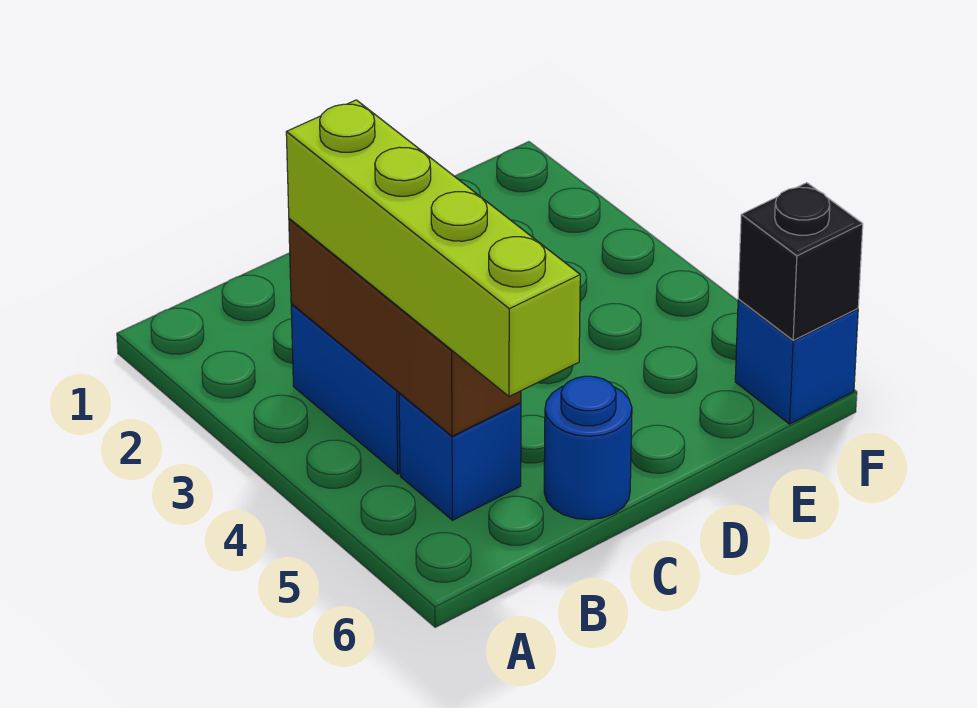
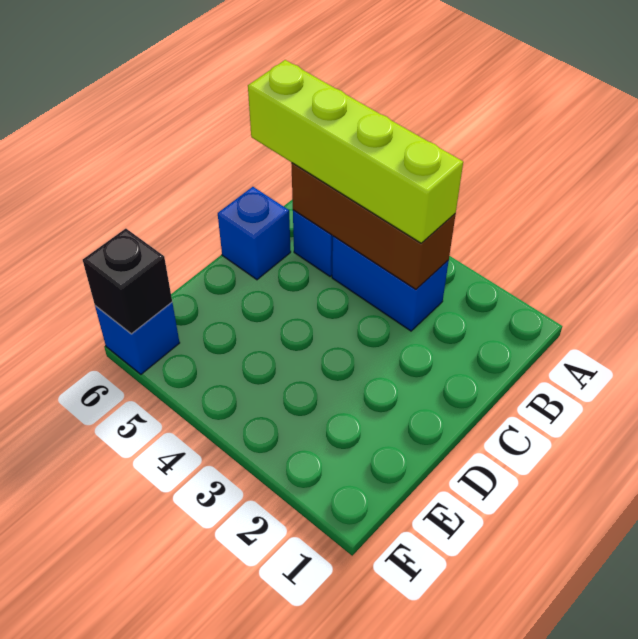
blue round brick C6 level 1 -> blue brick C6 level 1

